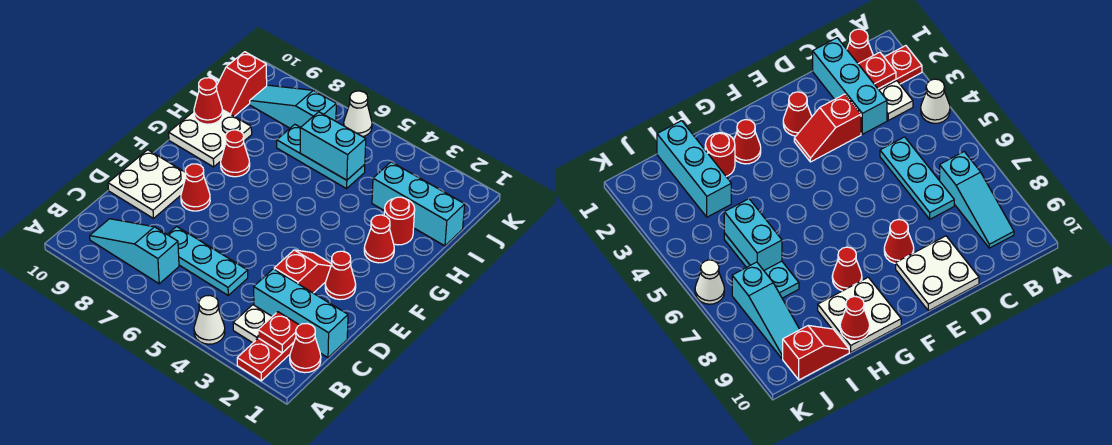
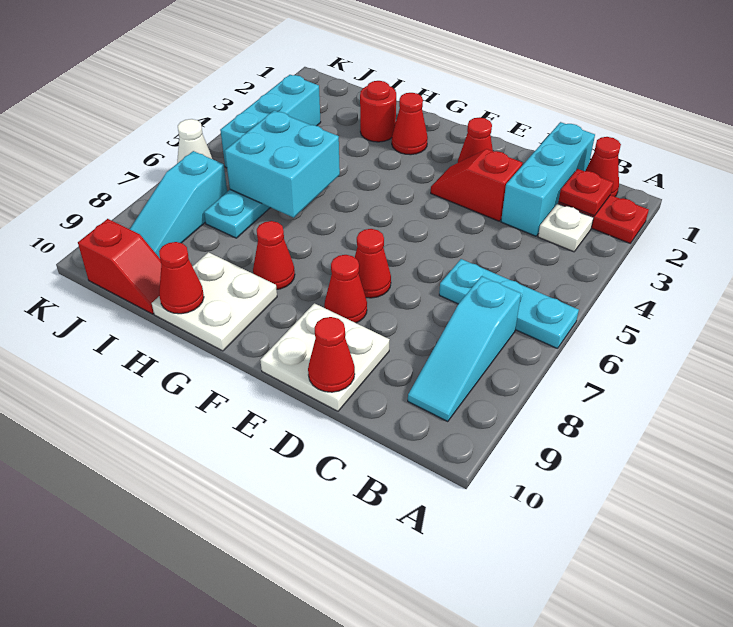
white cone A4 level 1 -> none
cyan plate C5:C7 level 1 -> cyan plate A6:C6 level 1
none -> red cone D10 level 2
none -> red cone E7 level 1
cyan brick I1:I3 level 1 -> cyan brick J3:J5 level 1
cyan brick I5:I6 level 2 -> cyan brick H5:I6 level 2

